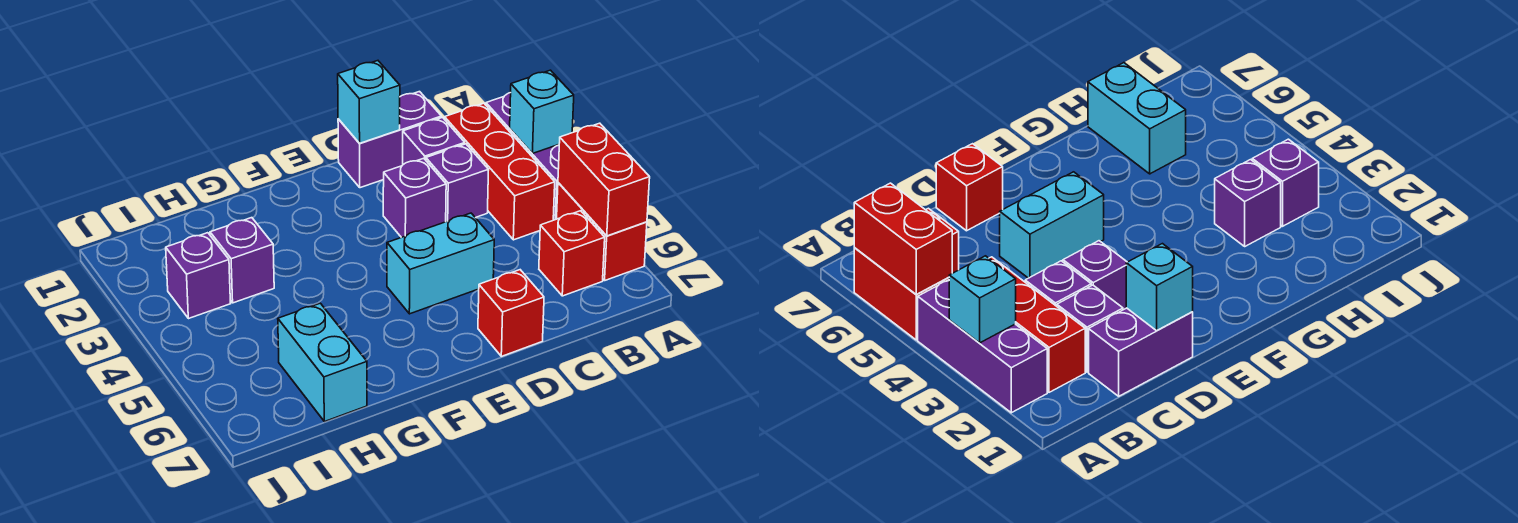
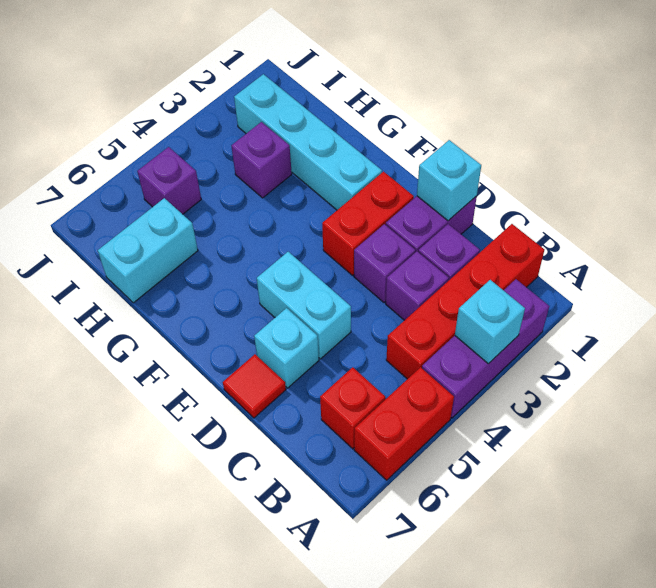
red brick A5:A6 level 2 -> red brick E2:E3 level 1
red brick B2:B4 level 1 -> red brick B1:B4 level 1
purple brick C1:D1 level 1 -> purple brick D1:D2 level 1
none -> cyan brick D6 level 1
red brick D7 level 1 -> red tile D7 level 1
none -> cyan brick F2:I2 level 1
purple brick I3 level 1 -> purple brick I5 level 1

